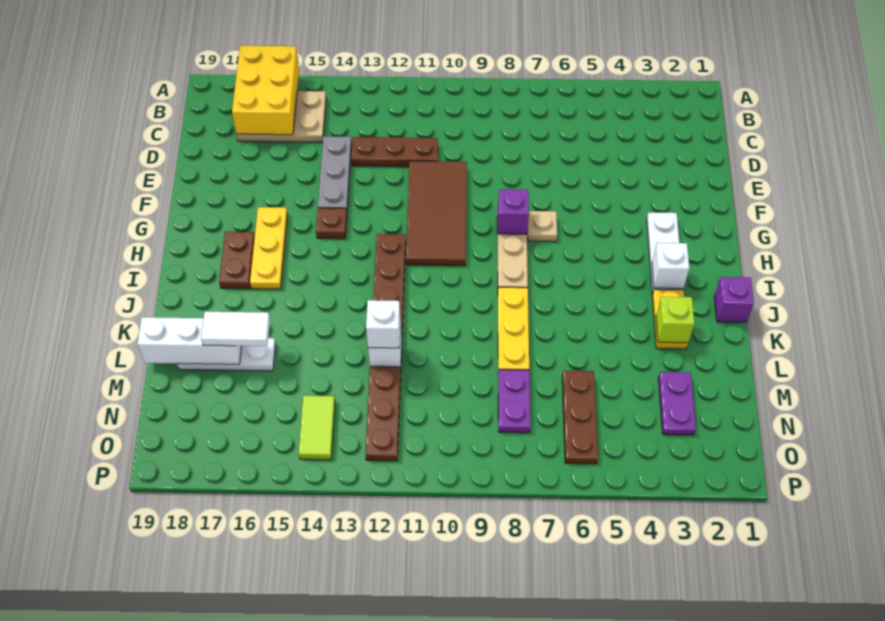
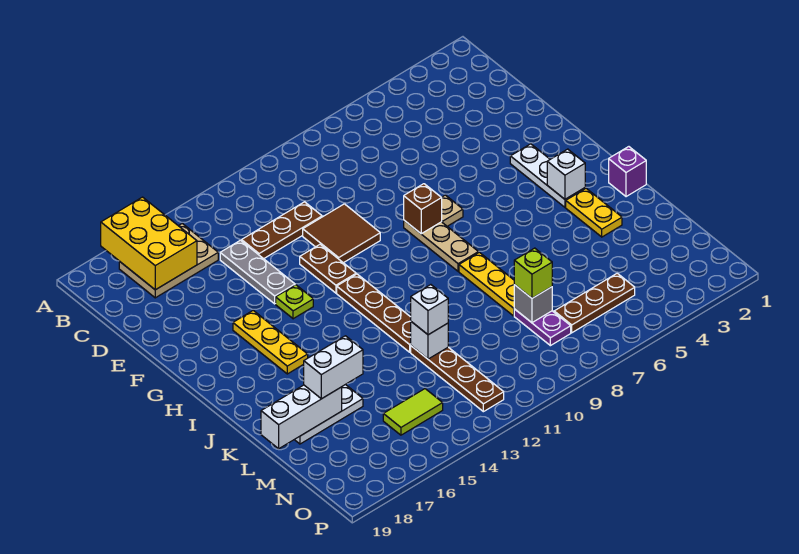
brown tile E10:H11 level 1 -> brown tile E10:F11 level 1
purple brick G8 level 2 -> brown brick G8 level 2
brown plate G14 level 1 -> lime plate G14 level 1
brown plate H17:I17 level 1 -> brown plate F12:G12 level 1
lime brick K3 level 2 -> lime brick M8 level 3
white tile L16:L17 level 3 -> white brick L16:L17 level 3
purple plate M3:N3 level 1 -> none
brown plate M6:O6 level 1 -> brown plate N5:N7 level 1
none -> grey brick M8 level 2
lime tile N14:O14 level 1 -> lime tile N14:N15 level 1

